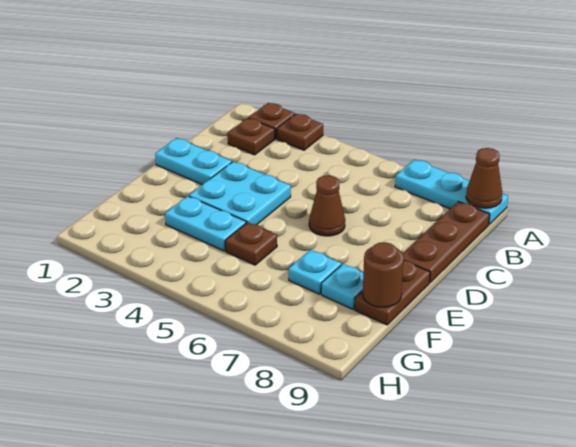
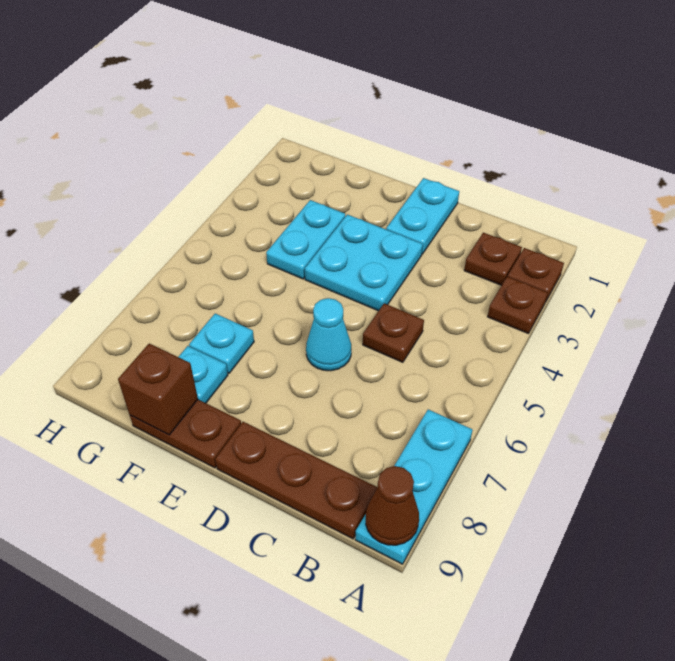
brown cone D6 level 1 -> cyan cone D6 level 1
brown plate F5 level 1 -> brown plate C5 level 1
brown round brick F9 level 2 -> brown brick F9 level 2

